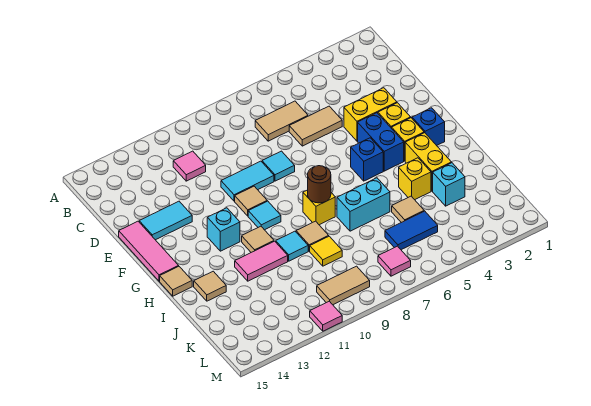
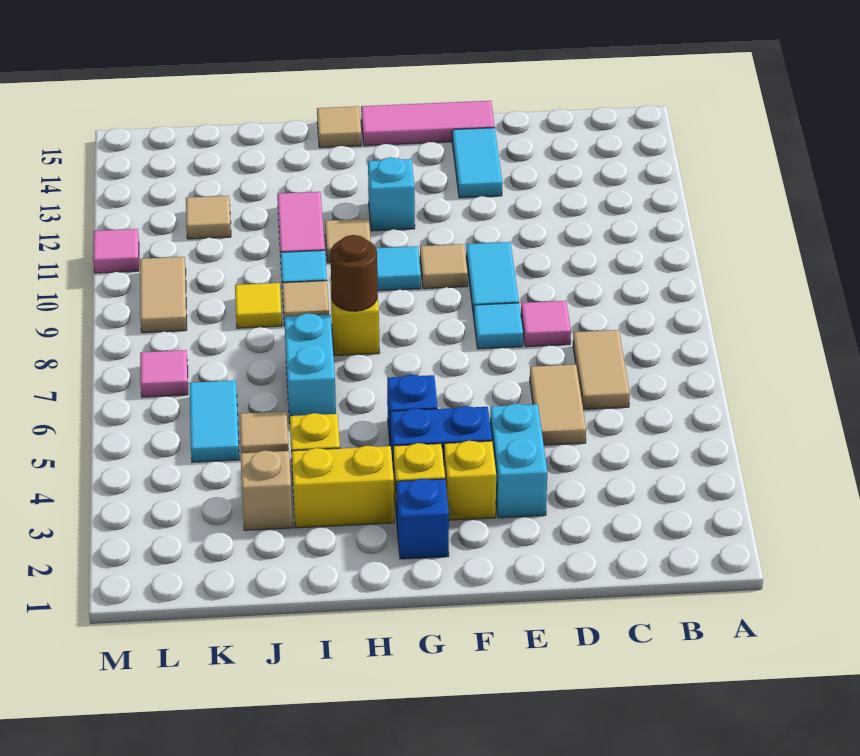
pink tile C11 level 1 -> pink tile D8 level 1
yellow brick E3:E4 level 1 -> cyan brick E3:E4 level 1
tan tile I14 level 1 -> tan tile K12 level 1
cyan brick J3 level 1 -> tan brick J3 level 1
blue tile K5:K6 level 1 -> cyan tile K5:K6 level 1

